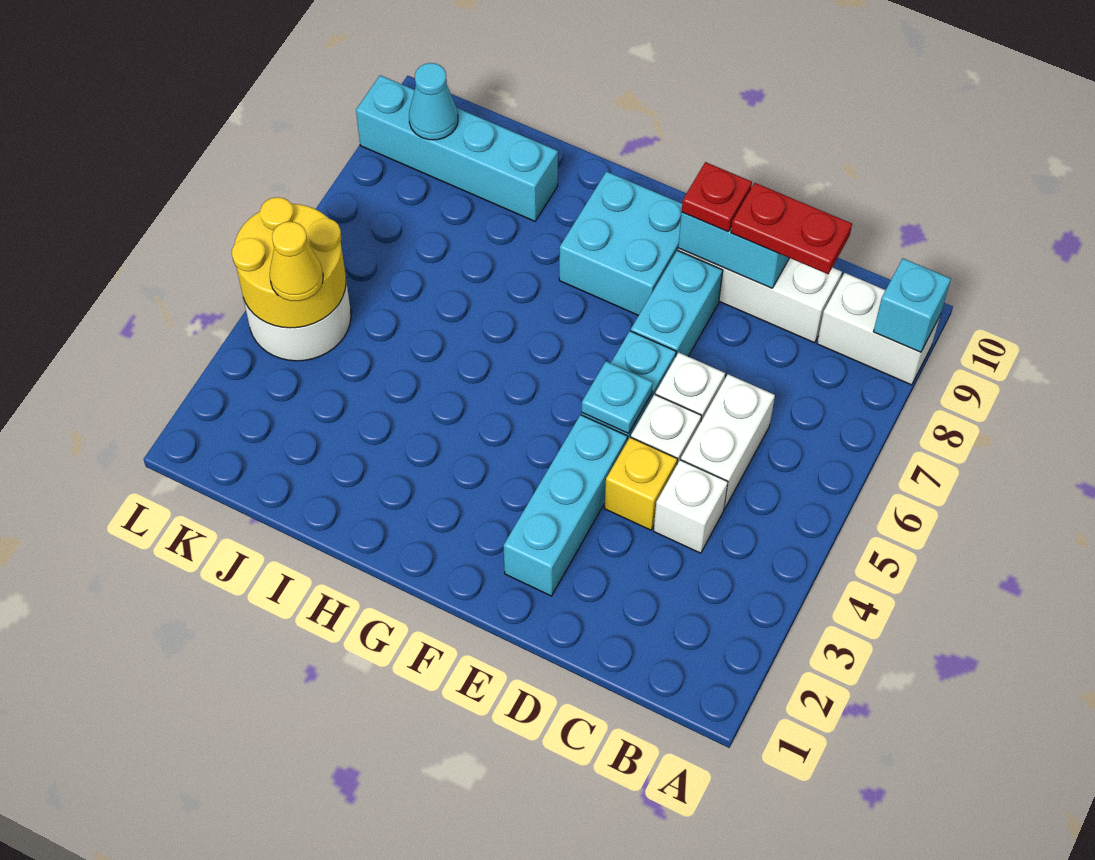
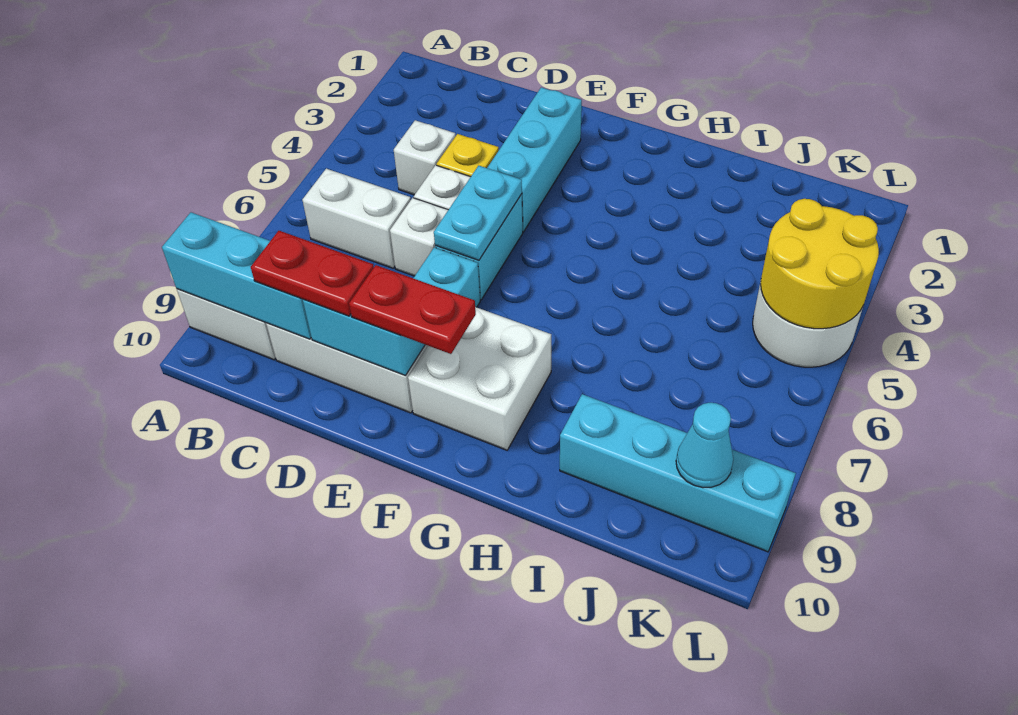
cyan brick A9 level 2 -> cyan brick A9:C9 level 2
white brick C5:C6 level 1 -> white brick B6:C6 level 1
cyan plate E5 level 2 -> cyan plate E5:E6 level 2
red plate E9 level 3 -> red plate E9:F9 level 3
cyan brick F8:G9 level 1 -> white brick F8:G9 level 1
yellow cone K4 level 3 -> none

